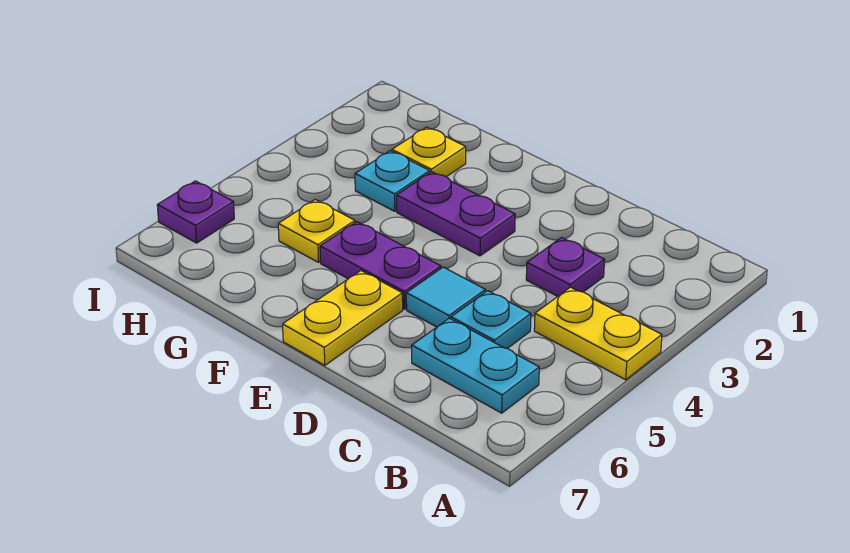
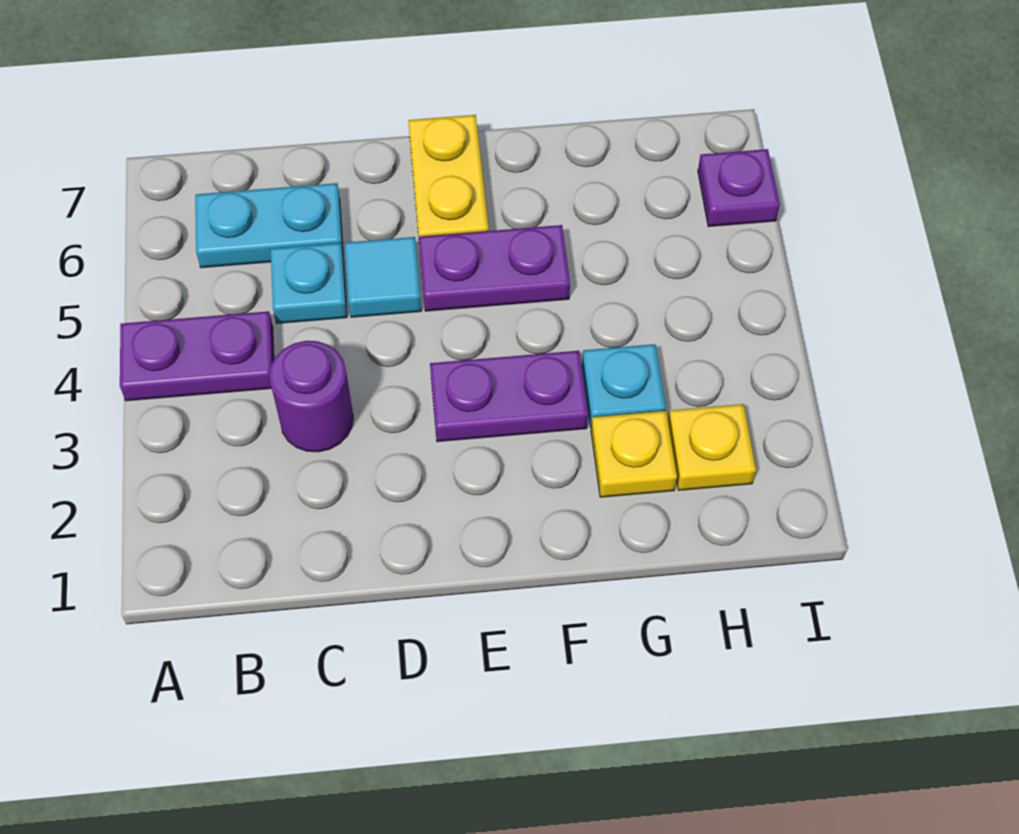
yellow plate A4:B4 level 1 -> purple plate A4:B4 level 1
purple plate C3 level 1 -> purple round brick C3 level 1
yellow plate G5 level 1 -> yellow plate H2 level 1

